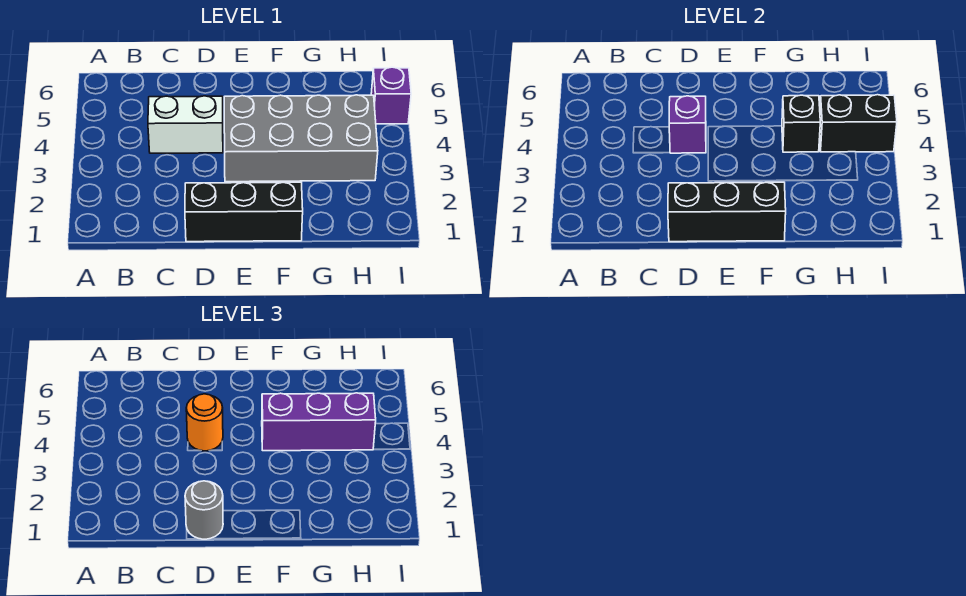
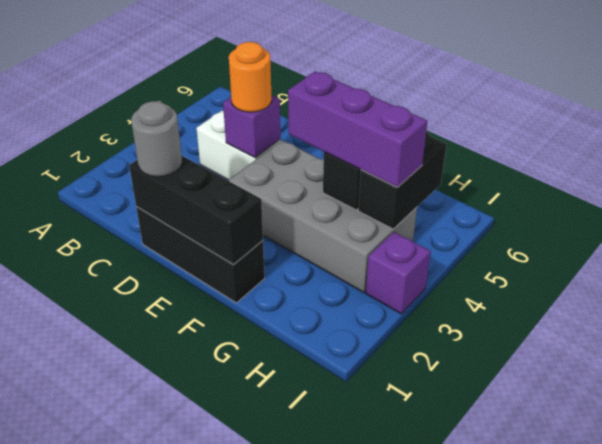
black brick H4:I4 level 2 -> black brick H4:H5 level 2
purple brick I5 level 1 -> purple brick I3 level 1

